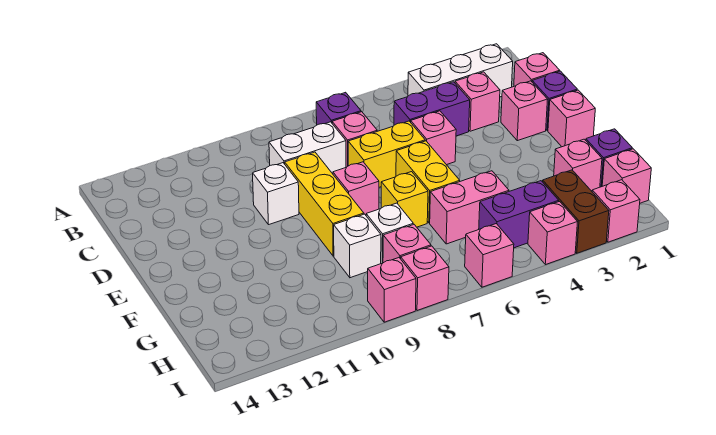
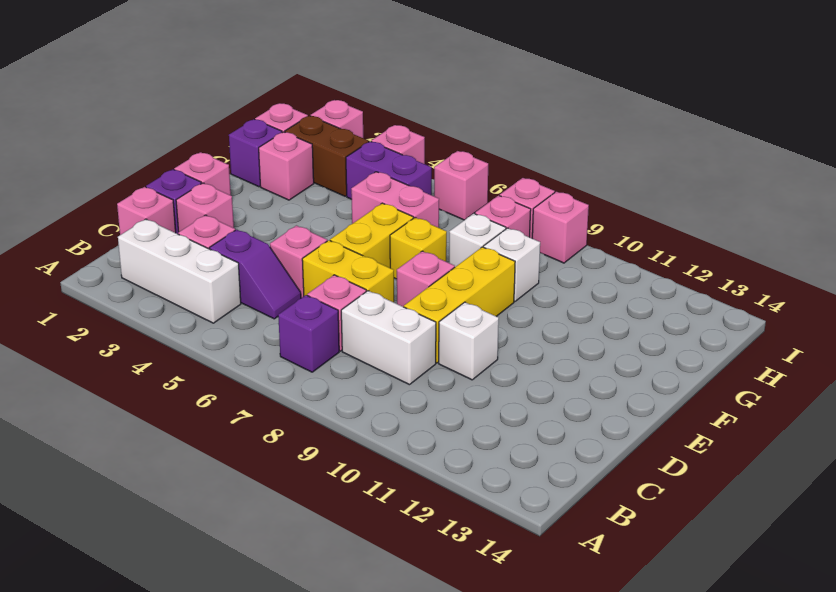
purple brick C4:C5 level 1 -> purple slope C4:C5 level 1 top 4
brown brick H3:I3 level 1 -> brown brick H2:H3 level 1

